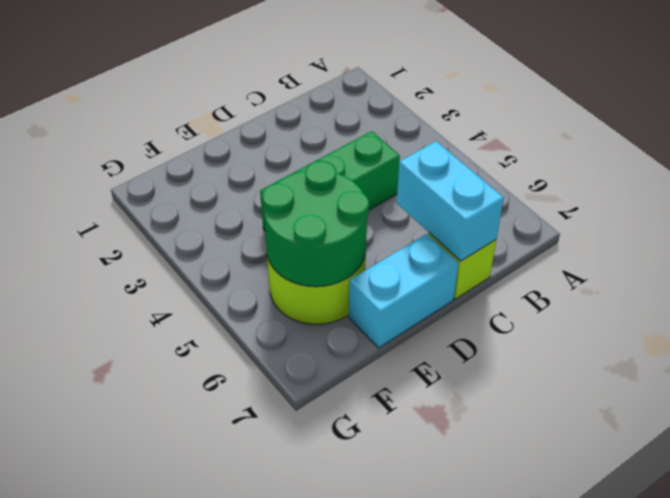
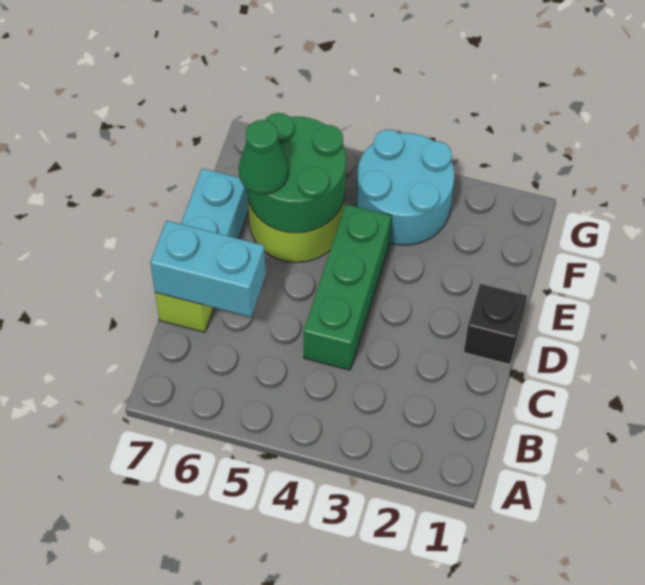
none -> black brick D1 level 1
none -> green cone E6 level 3
none -> cyan round brick F3:G4 level 1

